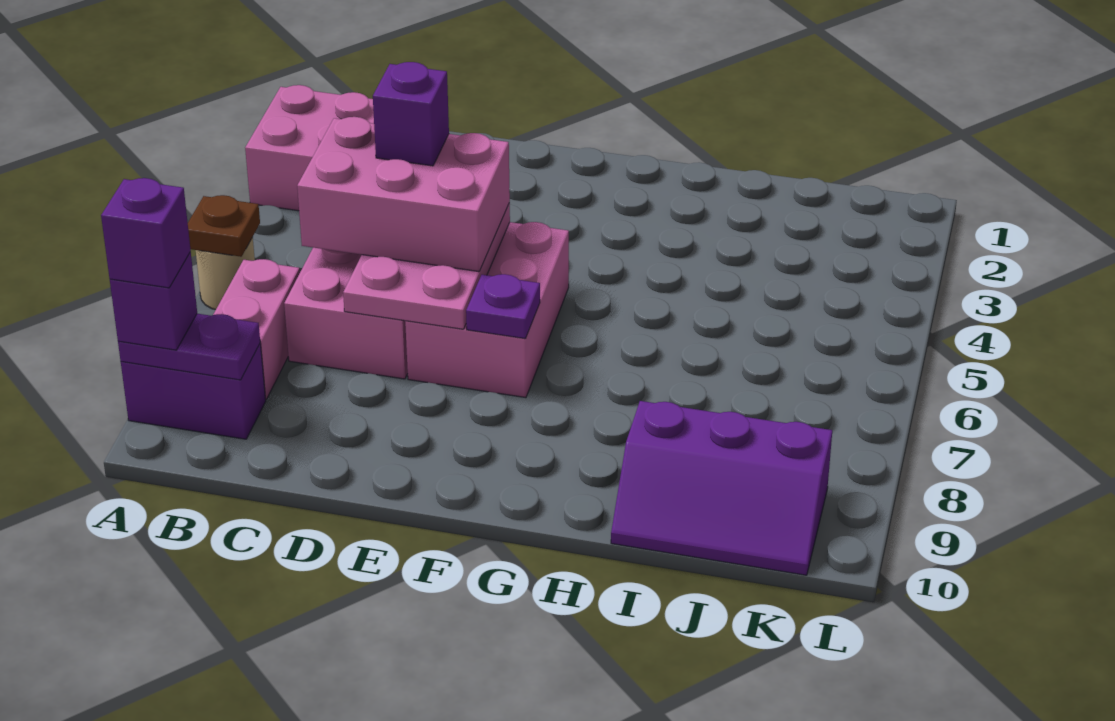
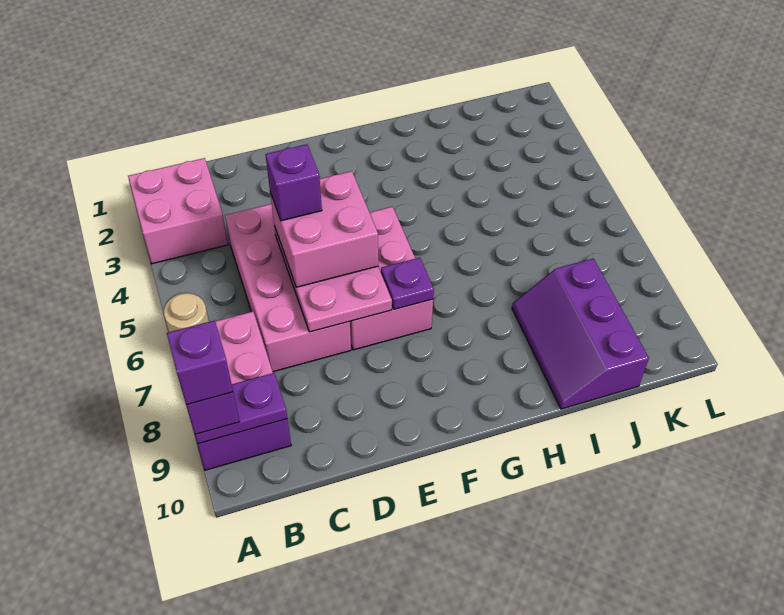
brown plate A6 level 2 -> none
pink brick C5:E6 level 3 -> pink brick D5:E6 level 3
purple slope I9:K10 level 1 top 9 -> purple slope I8:J10 level 1 top J

